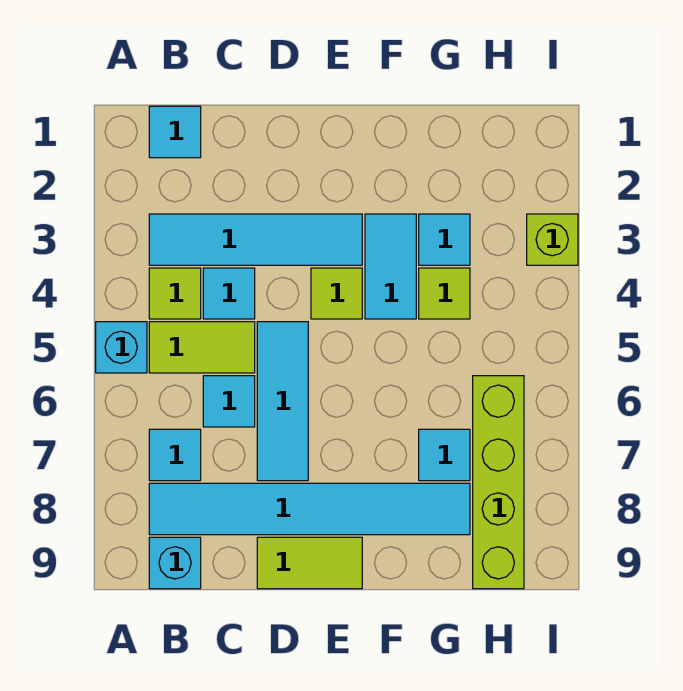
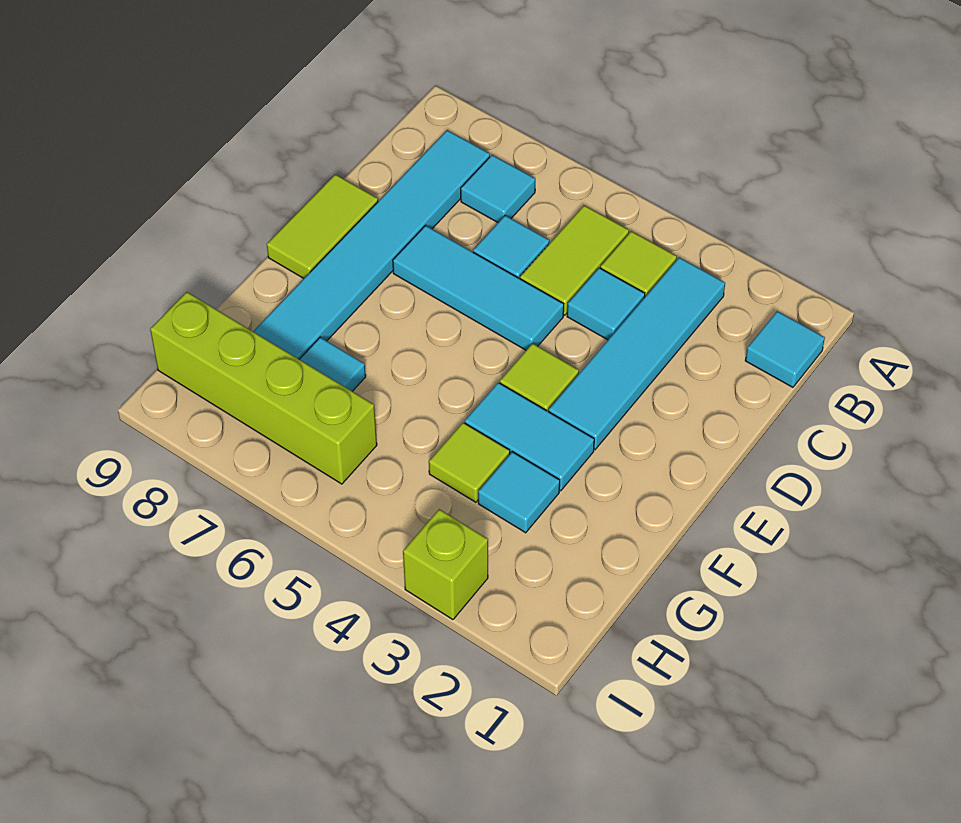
cyan brick A5 level 1 -> none
cyan brick B9 level 1 -> none

